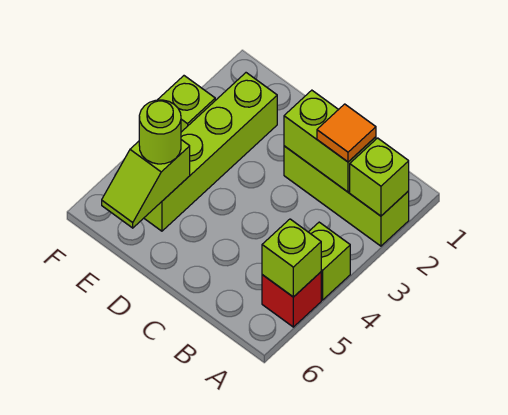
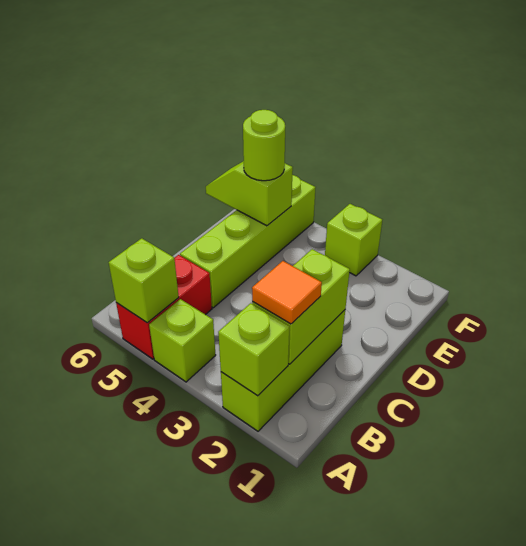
red brick A5 level 1 -> red brick A5:B5 level 1
lime brick E2:E5 level 1 -> lime brick C5:F5 level 1

